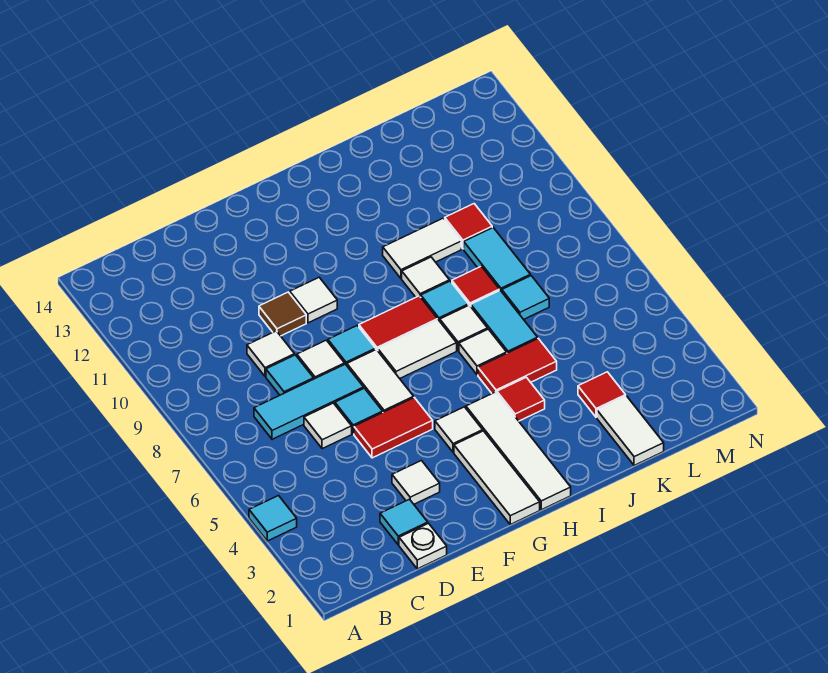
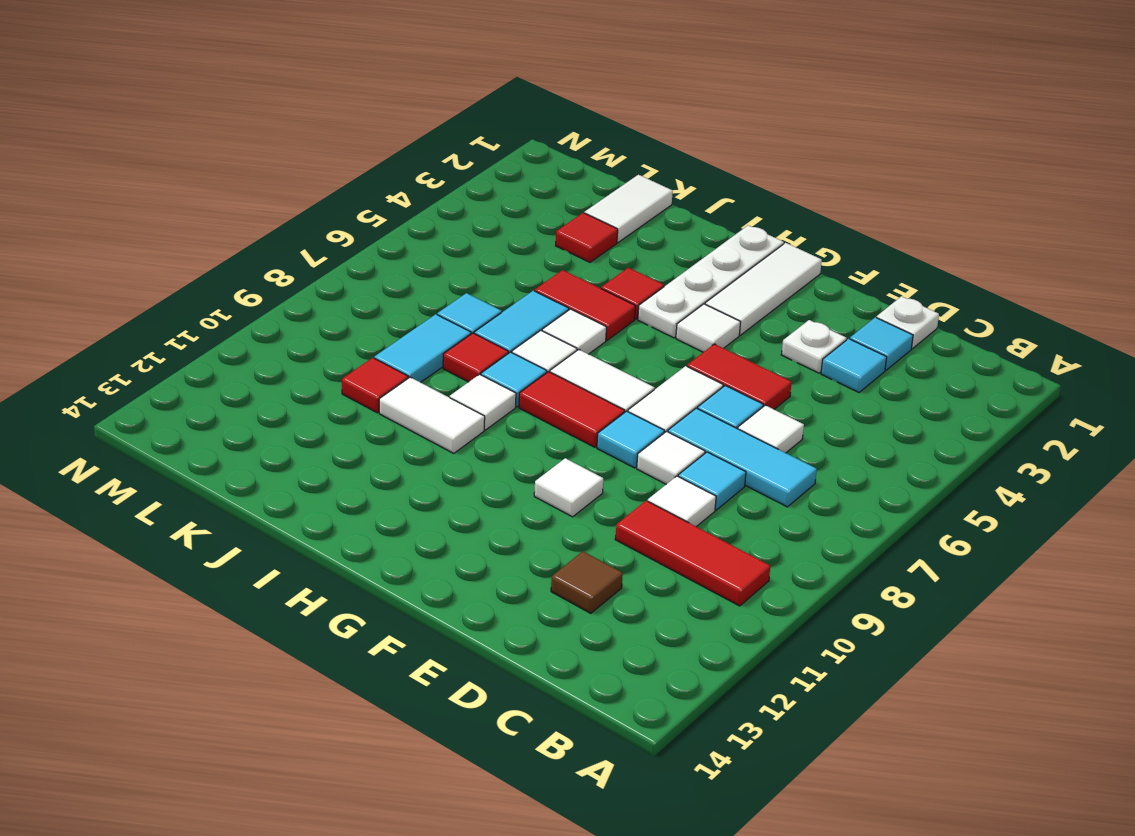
cyan tile A4 level 1 -> cyan tile D3 level 1
none -> red tile B10:D10 level 1
white tile E3 level 1 -> white plate E3 level 1
brown tile E10 level 1 -> brown tile D12 level 1
white tile H1:H4 level 1 -> white plate H1:H4 level 1

